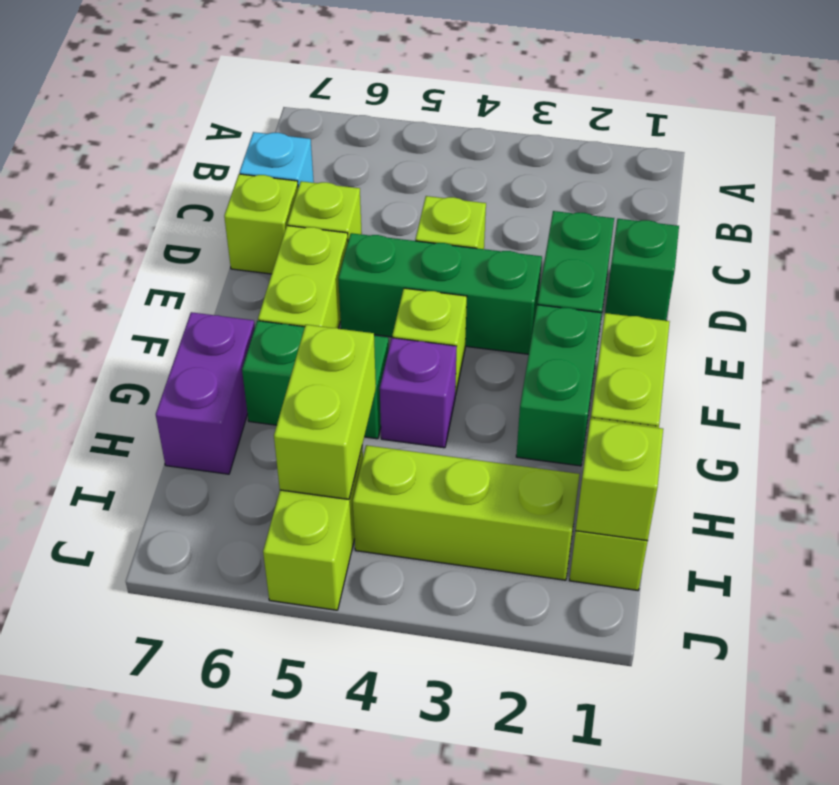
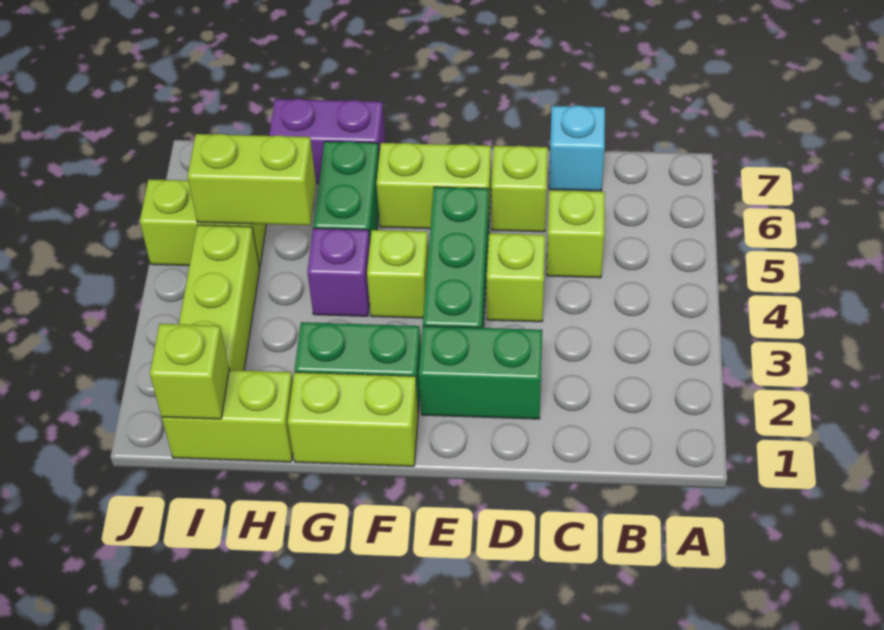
green brick D1 level 1 -> none
lime brick D7 level 1 -> lime brick C5 level 1

